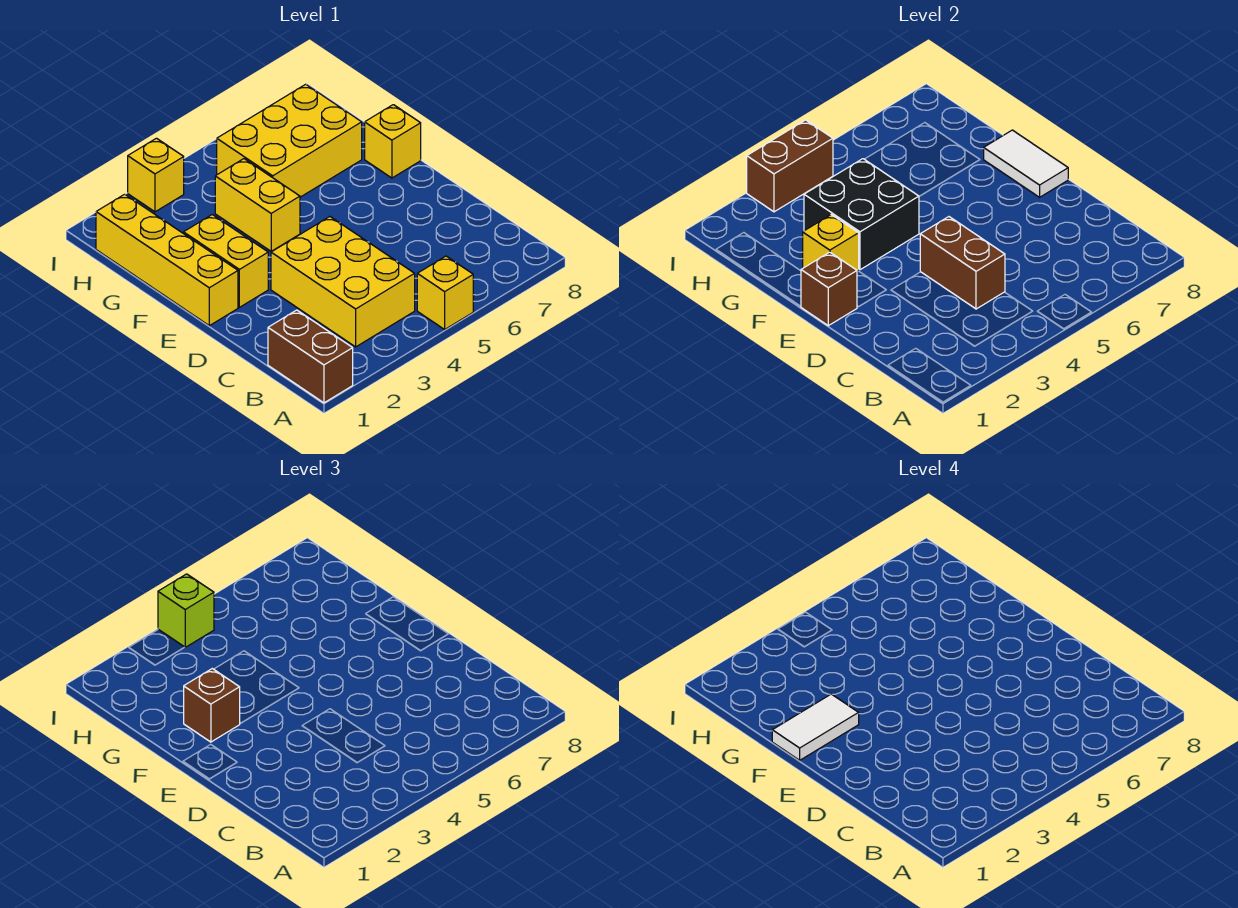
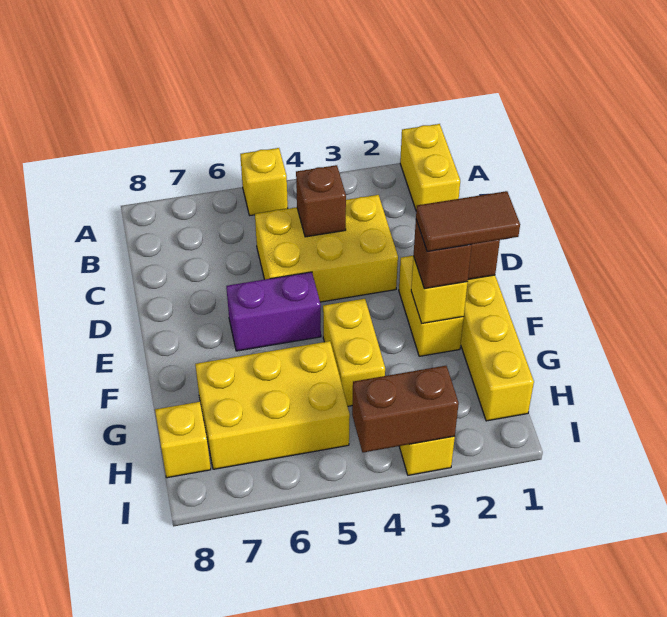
brown brick A1:B1 level 1 -> yellow brick A1:B1 level 1
yellow brick B3:D4 level 1 -> yellow brick C3:D5 level 1
brown brick C4:D4 level 2 -> brown brick C4 level 2
none -> purple brick E5:E6 level 1
white tile E8:F8 level 2 -> none
white tile F1:F2 level 4 -> brown tile F1:F2 level 4
black brick F3:G4 level 2 -> none
yellow brick F8 level 1 -> yellow brick H8 level 1
lime brick I4 level 3 -> none

